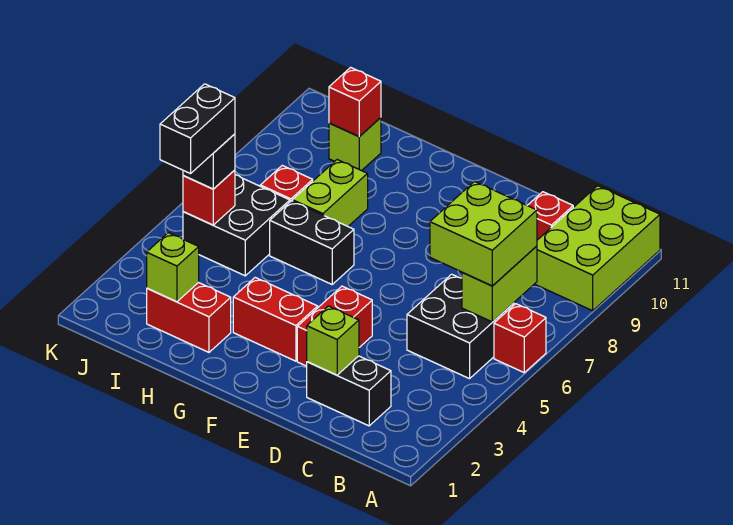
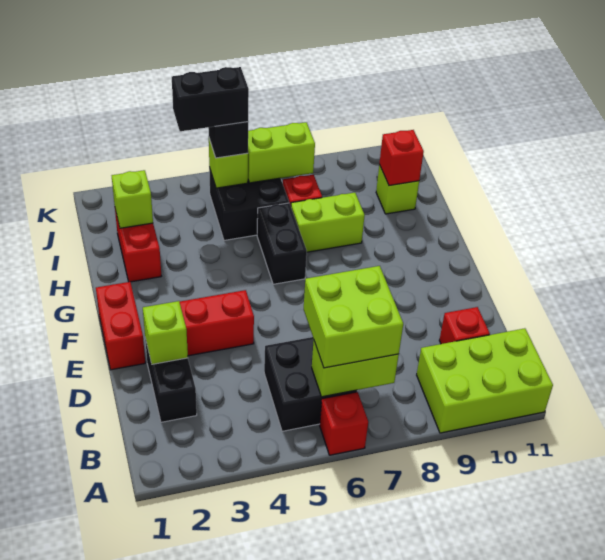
red brick F3:G3 level 1 -> red brick E1:F1 level 1
red brick J5 level 2 -> lime brick J5 level 2
none -> lime brick J6:J7 level 2

